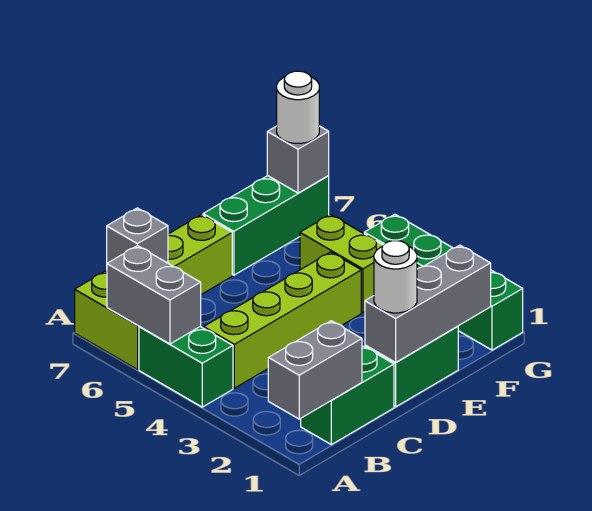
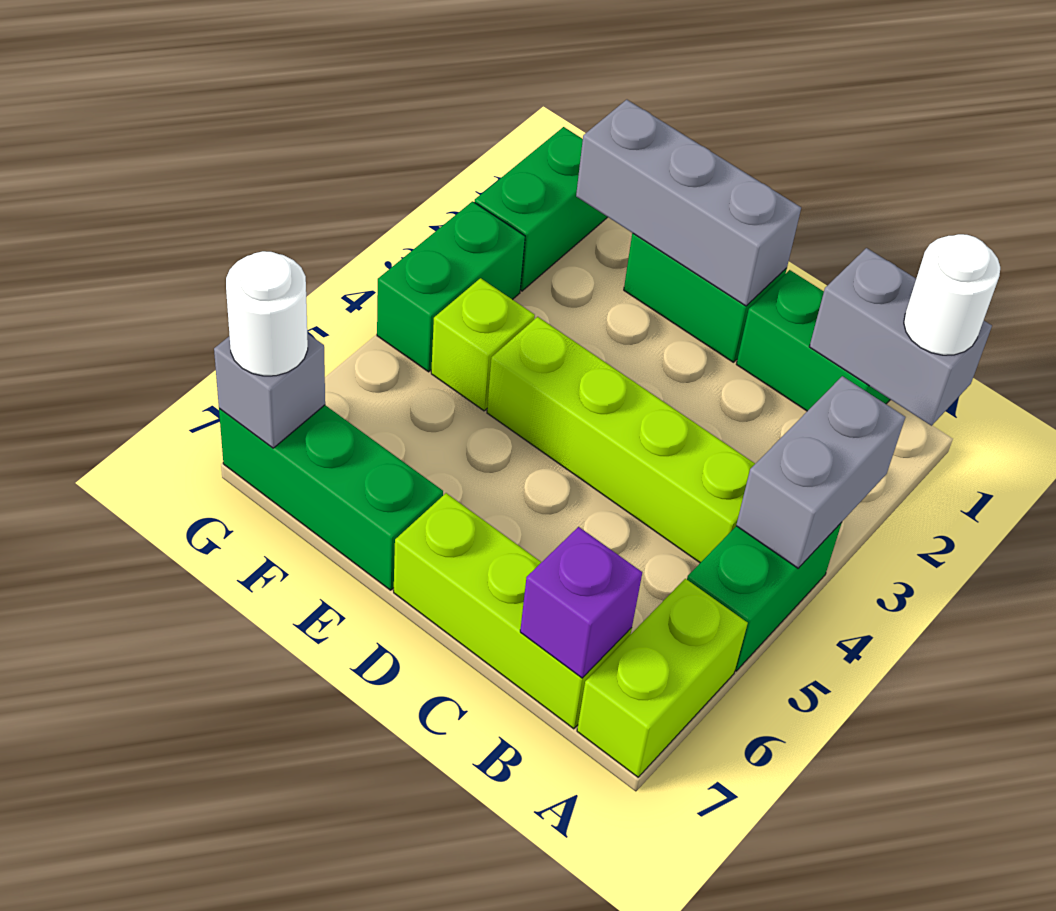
grey brick A5:A6 level 2 -> grey brick A3:A4 level 2
grey brick B7 level 2 -> purple brick B7 level 2
white round brick D1 level 3 -> white round brick A1 level 3
lime brick F4:F5 level 1 -> lime brick F4 level 1

